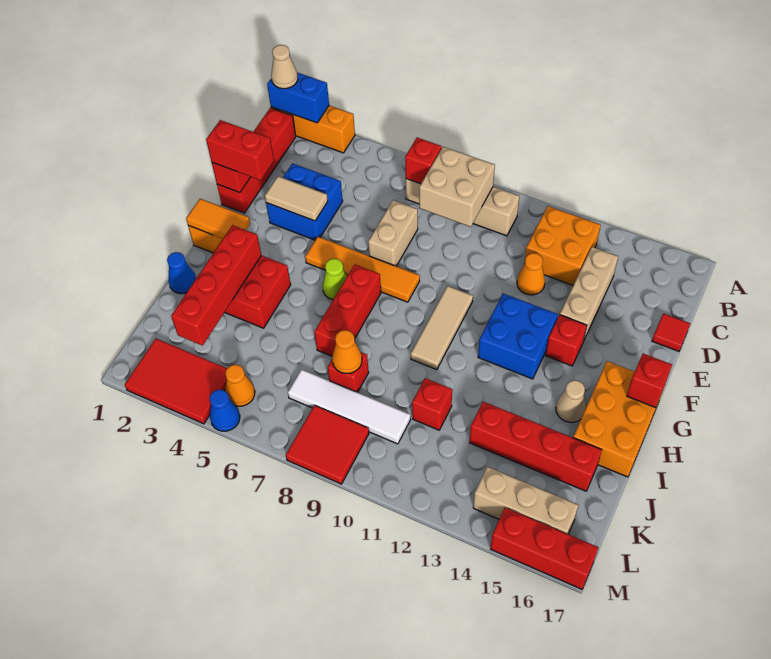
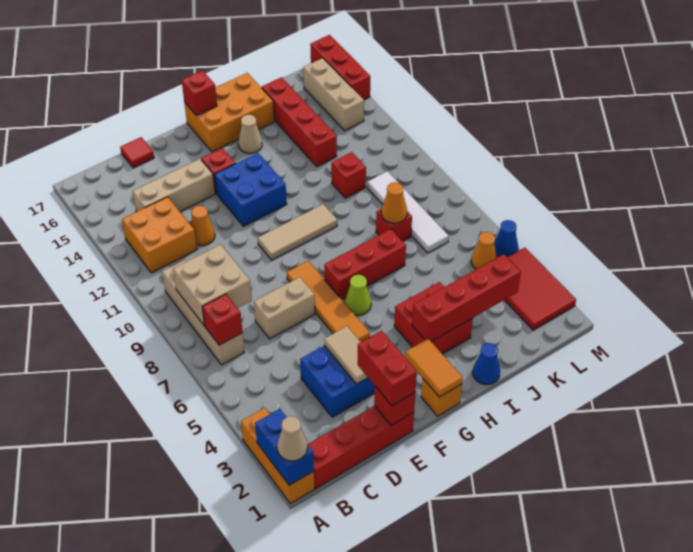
red tile L8:M9 level 1 -> none

